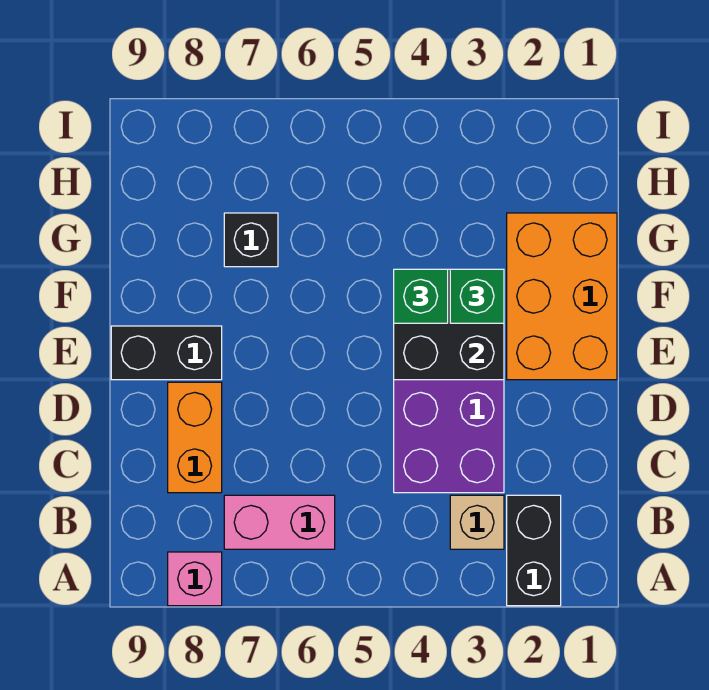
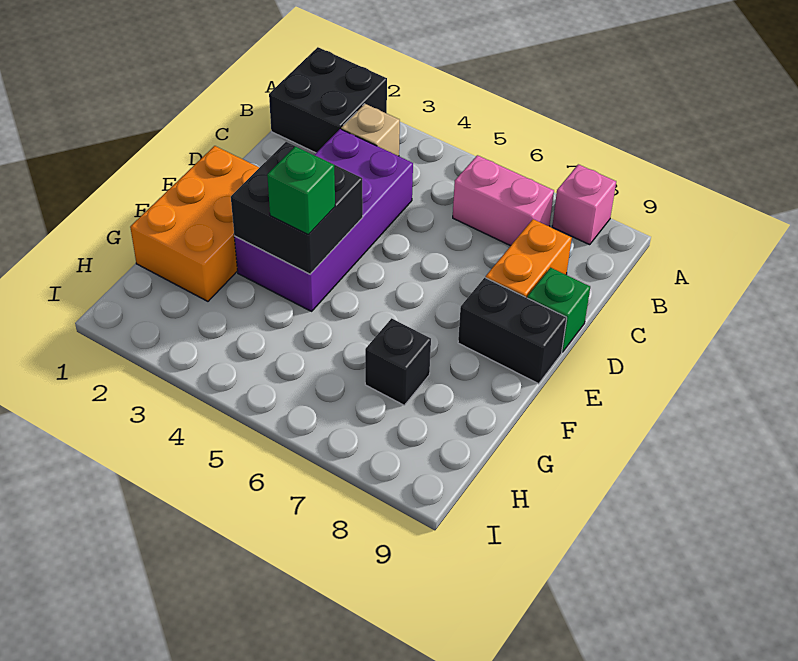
black brick A2:B2 level 1 -> black brick A1:B2 level 1
green brick F3 level 3 -> green brick D9 level 1

